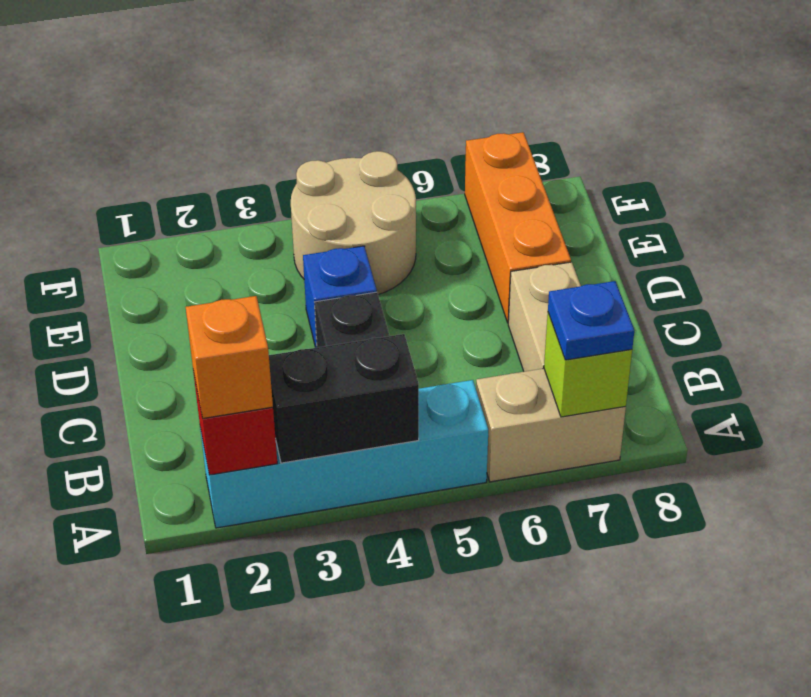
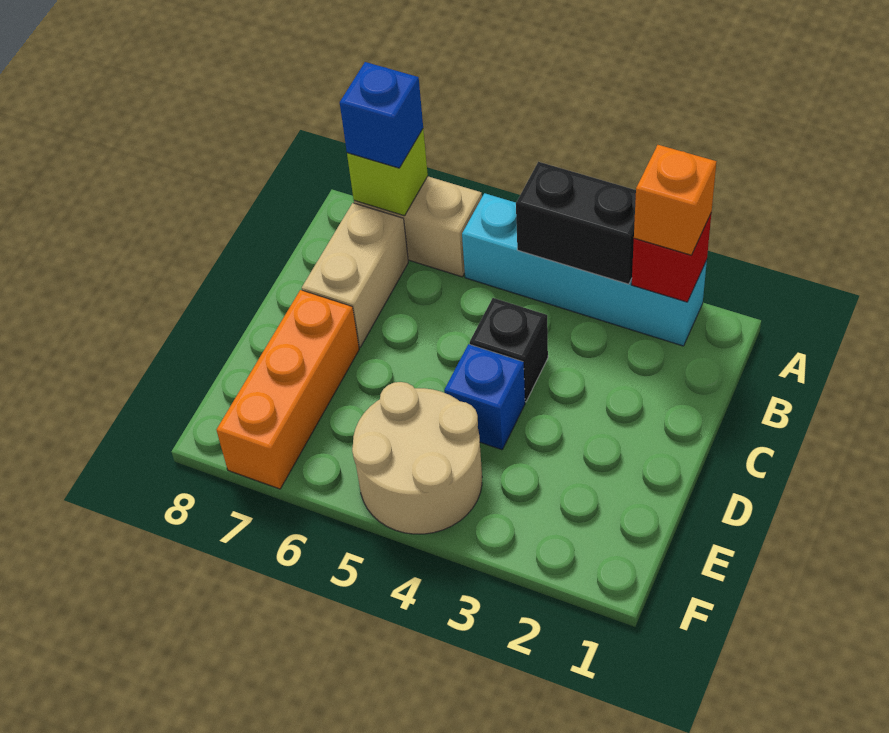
blue plate A7 level 3 -> blue brick A7 level 3

